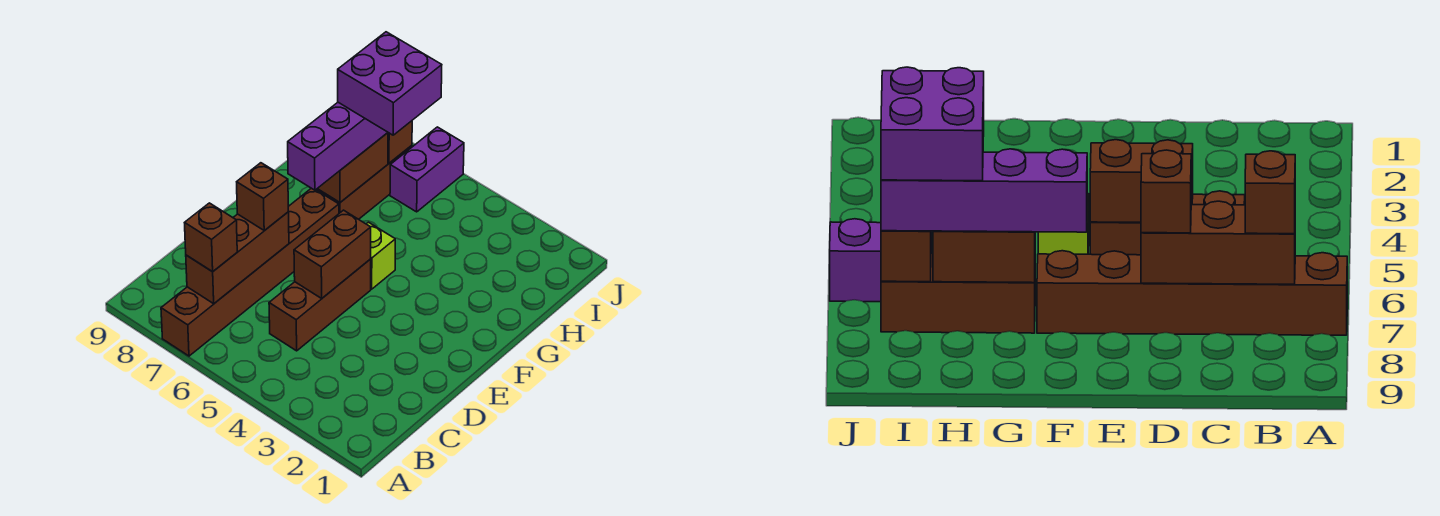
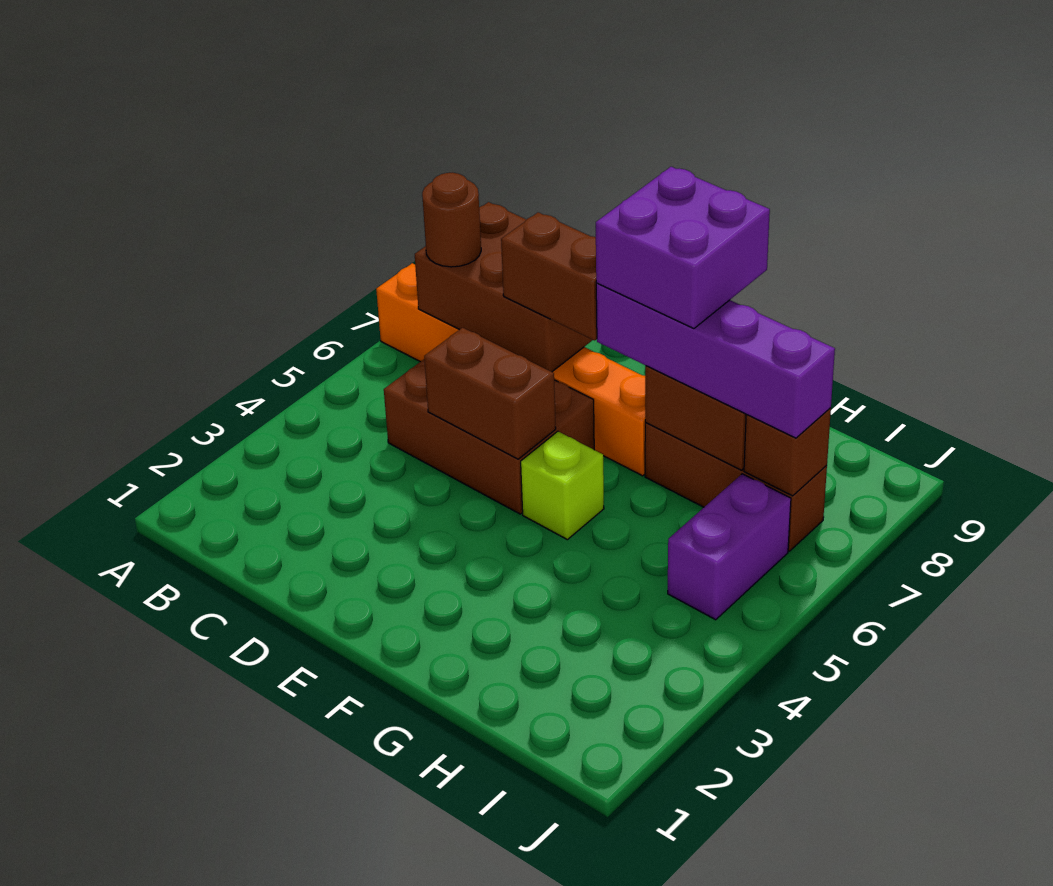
brown brick A7:F7 level 1 -> orange brick A7:F7 level 1
brown brick B7:D7 level 2 -> brown brick B7:D8 level 2
brown brick B7 level 3 -> brown round brick B7 level 3
brown brick C5:E5 level 1 -> brown brick C5:E6 level 1
brown brick D7 level 3 -> brown brick D7:E7 level 3
purple brick H6:I7 level 4 -> purple brick F7:G8 level 4
purple brick I6:J6 level 1 -> purple brick I5:I6 level 1

